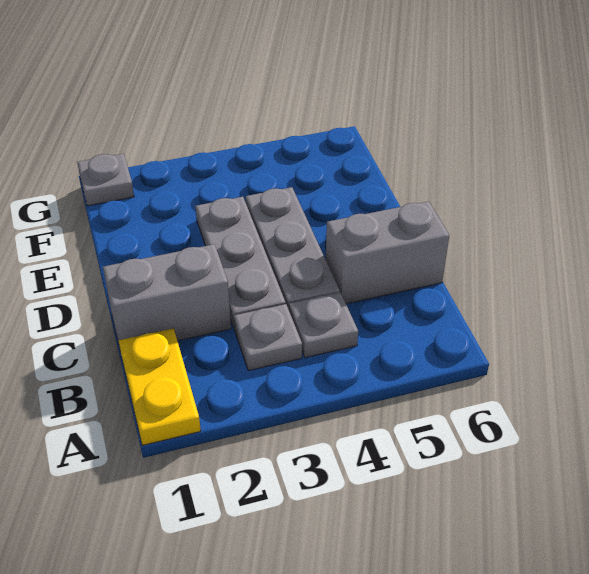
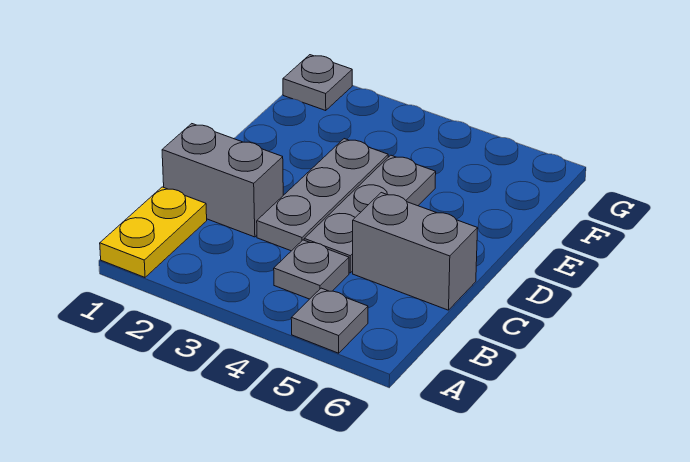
grey plate B3 level 1 -> grey plate A5 level 1

